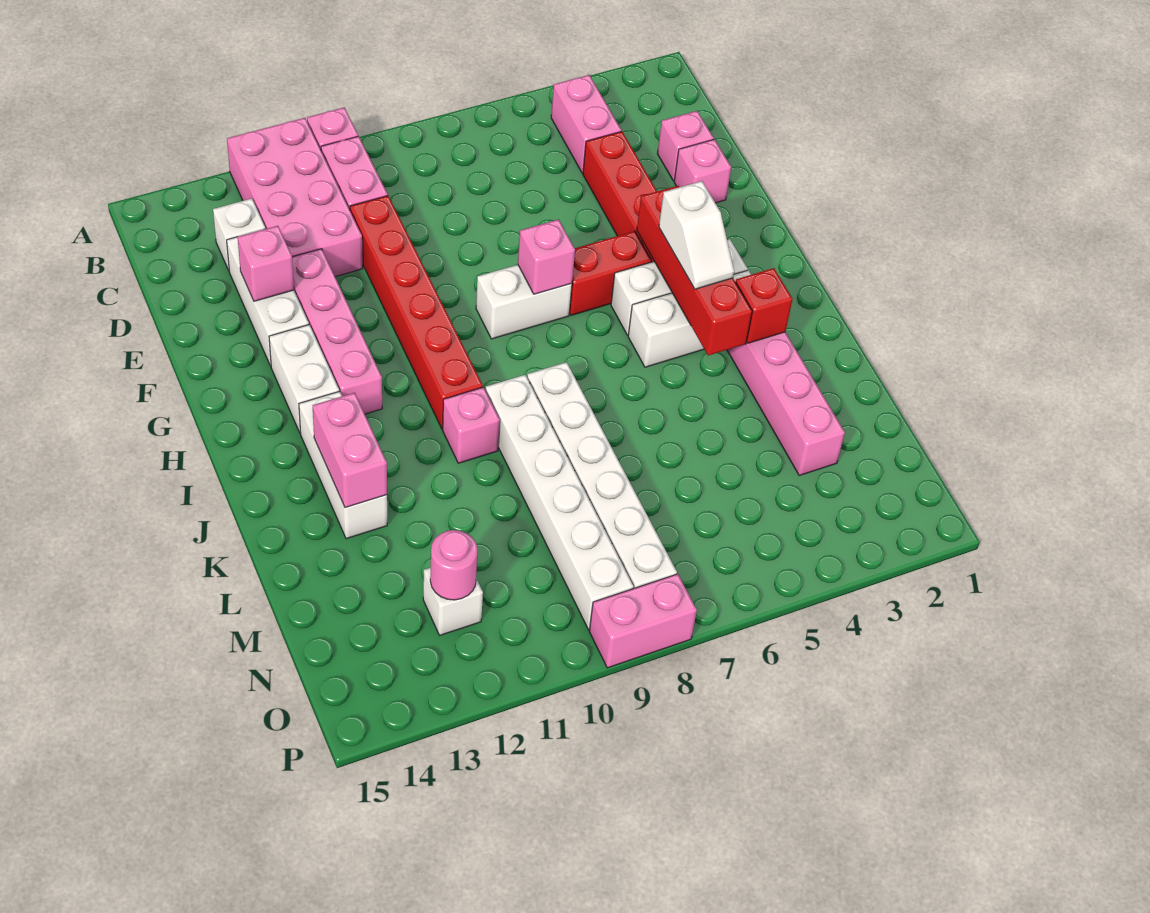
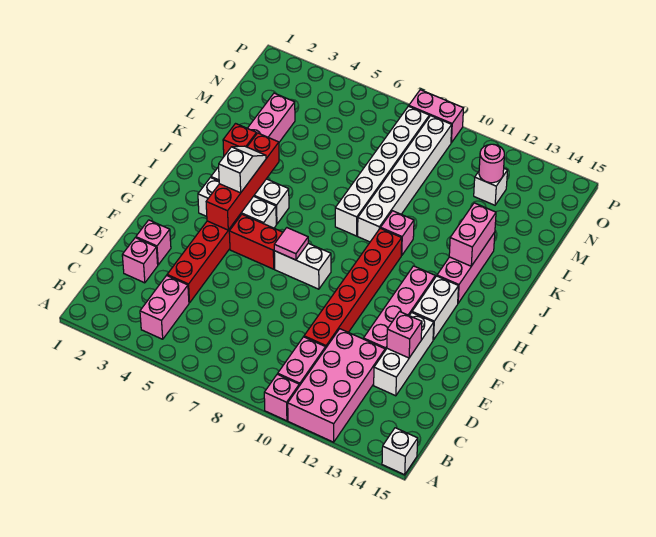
white brick C13 level 1 -> white brick A15 level 1
pink brick G7 level 2 -> pink tile G7 level 2
white brick I13:K13 level 1 -> pink brick I13:K13 level 1

